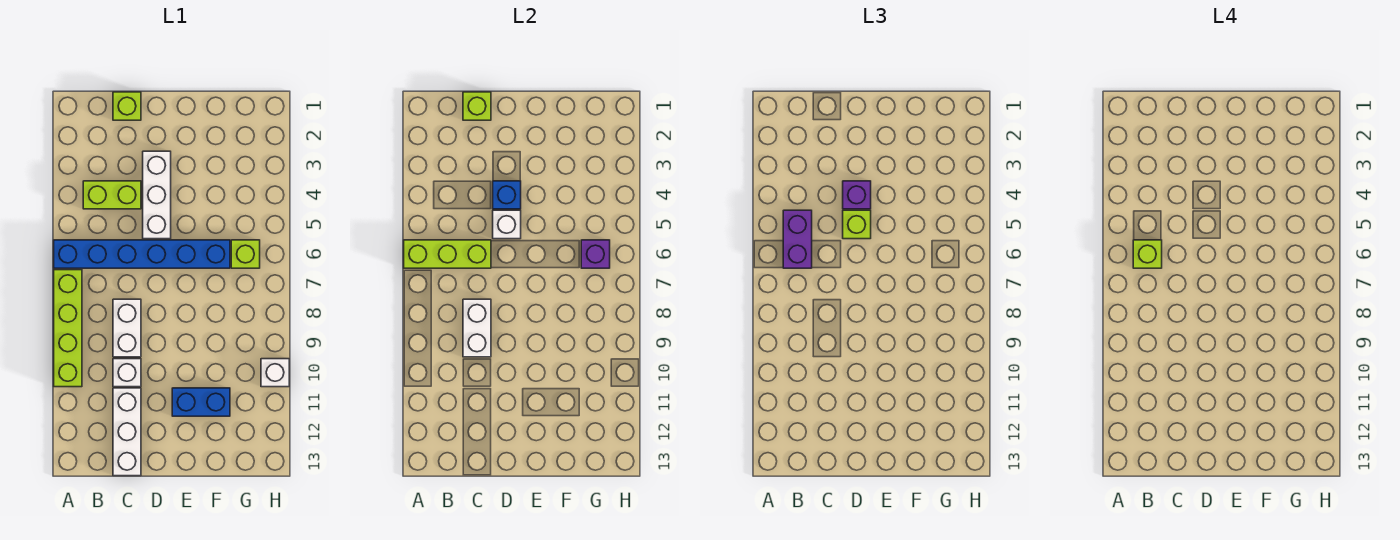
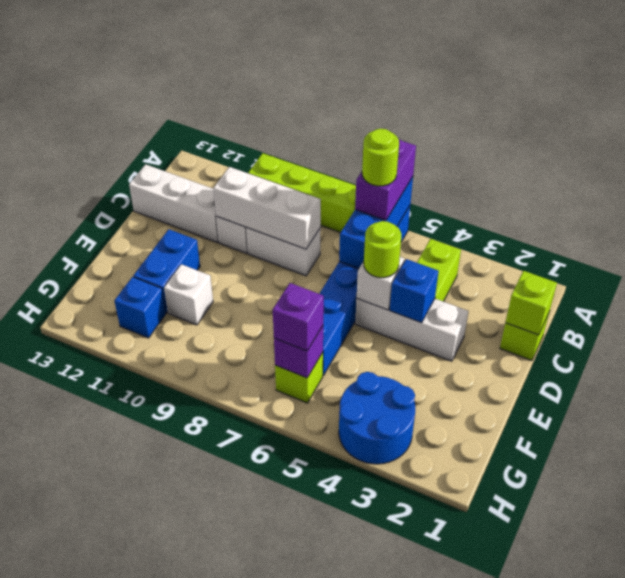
lime brick A6:C6 level 2 -> blue brick A6:C6 level 2
purple brick B5:B6 level 3 -> purple brick A6:B6 level 3
lime brick B6 level 4 -> lime round brick B6 level 4
white brick C8:C9 level 2 -> white brick C8:C10 level 2
purple brick D4 level 3 -> purple brick G6 level 3
lime brick D5 level 3 -> lime round brick D5 level 3
none -> blue round brick G3:H4 level 1
none -> blue brick G11 level 1
white brick H10 level 1 -> white brick F10 level 1

